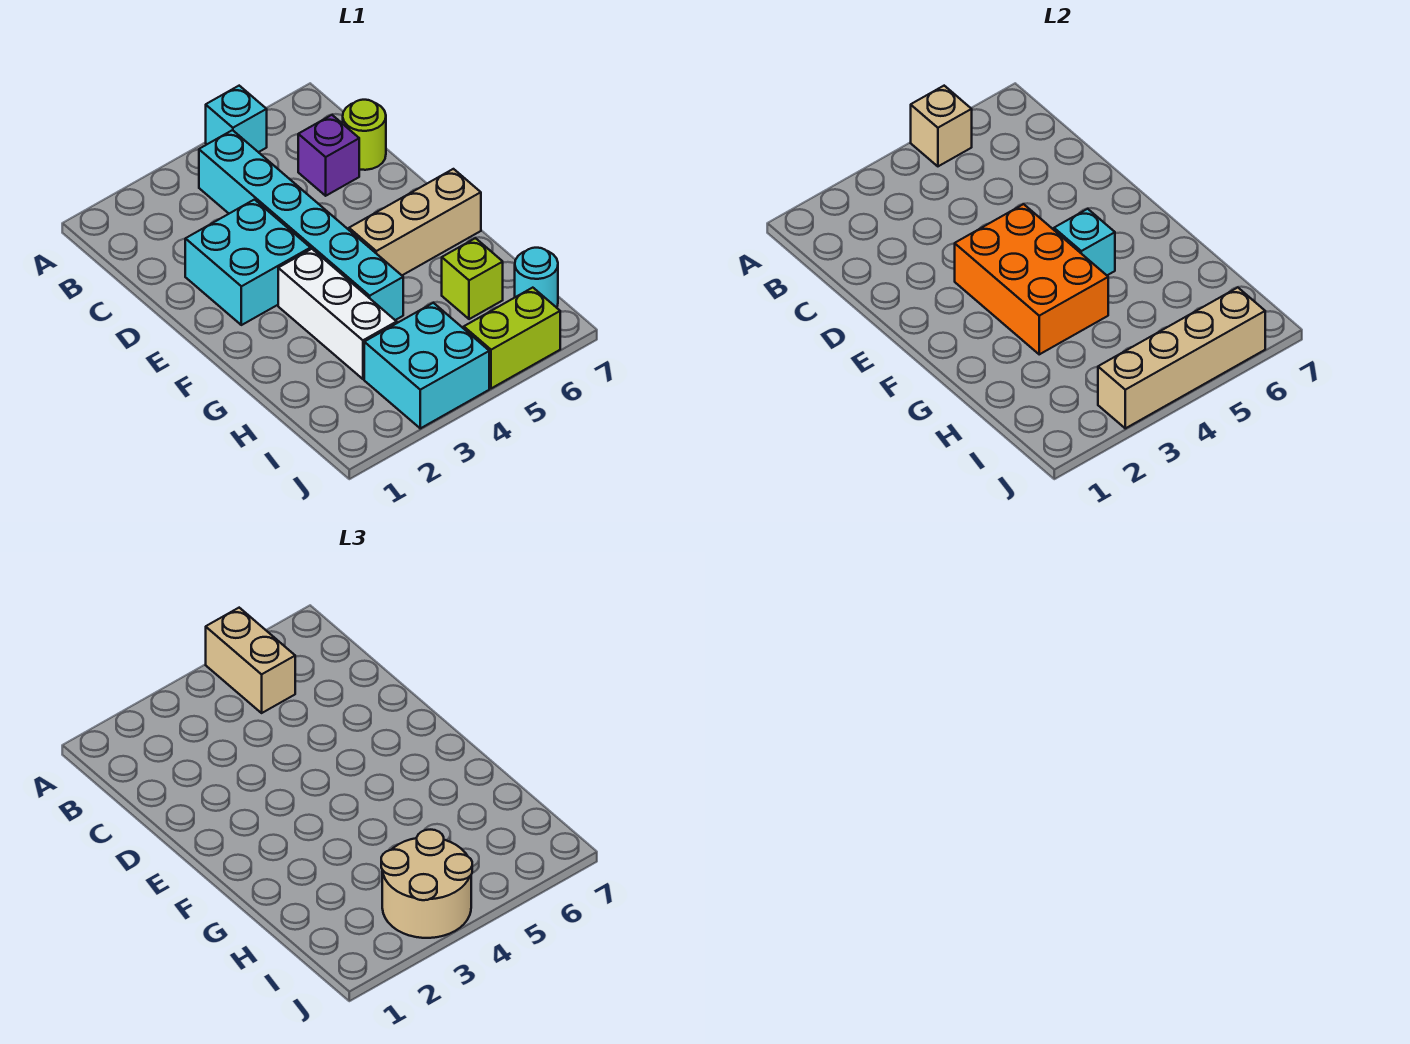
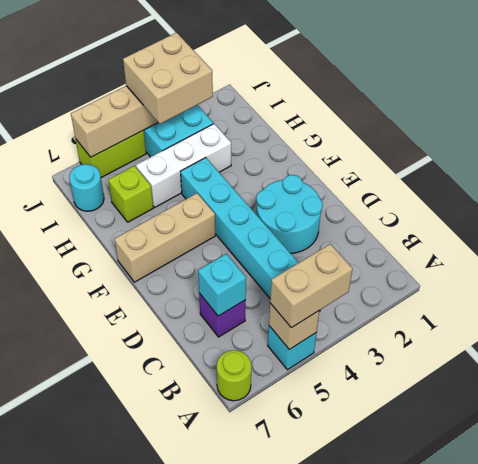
tan brick A5:B5 level 3 -> tan brick A4:A5 level 3
lime round brick C7 level 1 -> lime round brick A7 level 1
cyan brick D2:E3 level 1 -> cyan round brick D2:E3 level 1
orange brick E3:G4 level 2 -> none
white brick F3:H3 level 1 -> white brick H3:H5 level 1
cyan brick F5 level 2 -> cyan brick C6 level 2
tan round brick I3:J4 level 3 -> tan brick I3:J4 level 3

